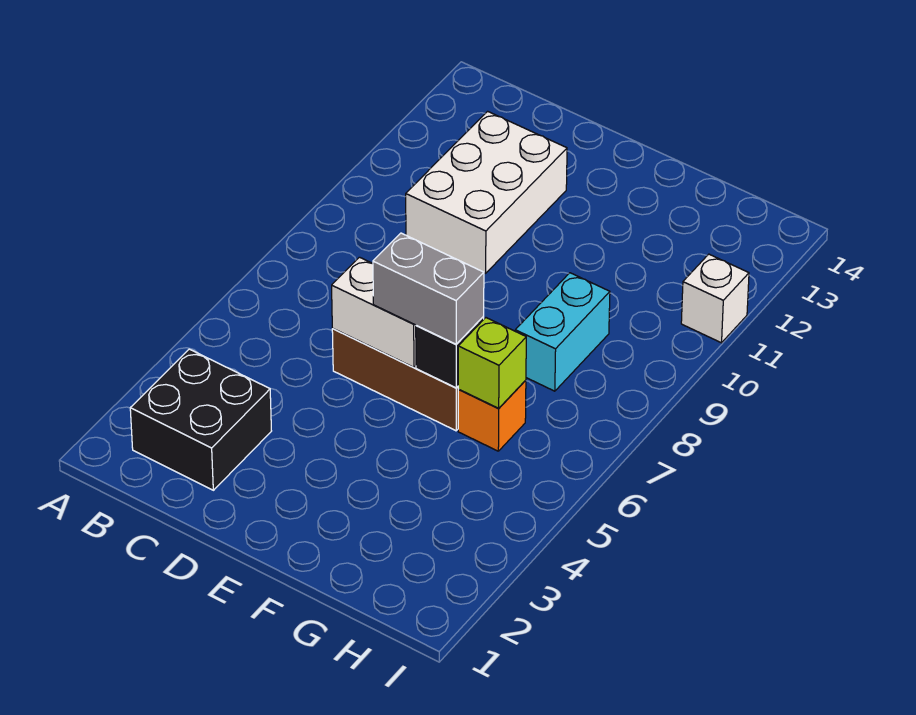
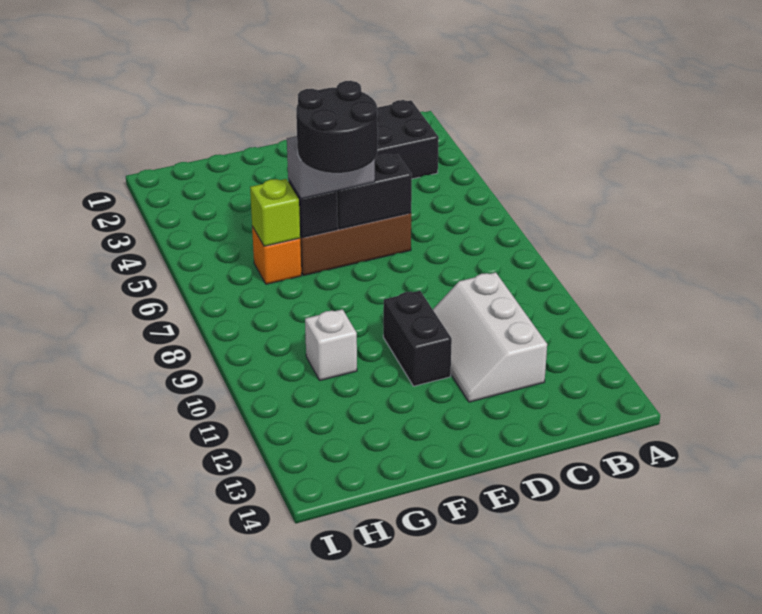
white brick C10:D12 level 1 -> white slope C10:D12 level 1 top C
white brick D6:E6 level 2 -> black brick D6:E6 level 2
none -> black round brick E6:F7 level 4
none -> black brick E10:E11 level 1
cyan brick G8:G9 level 1 -> none
white brick I11 level 1 -> white brick G10 level 1

